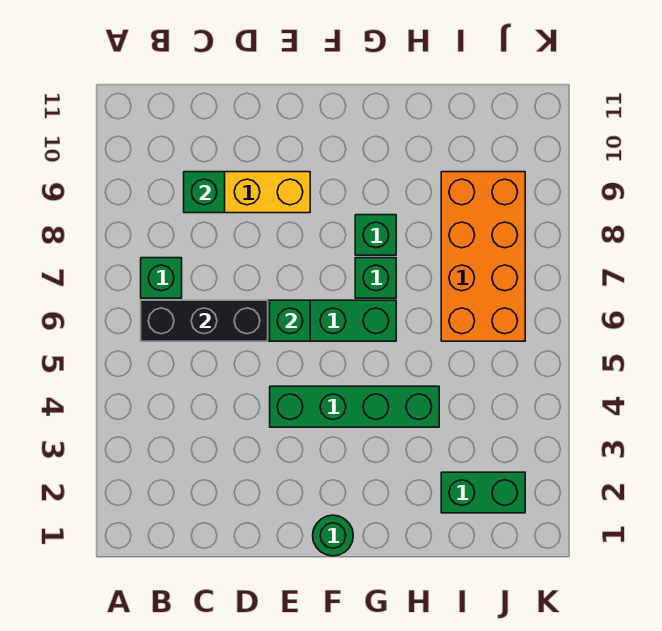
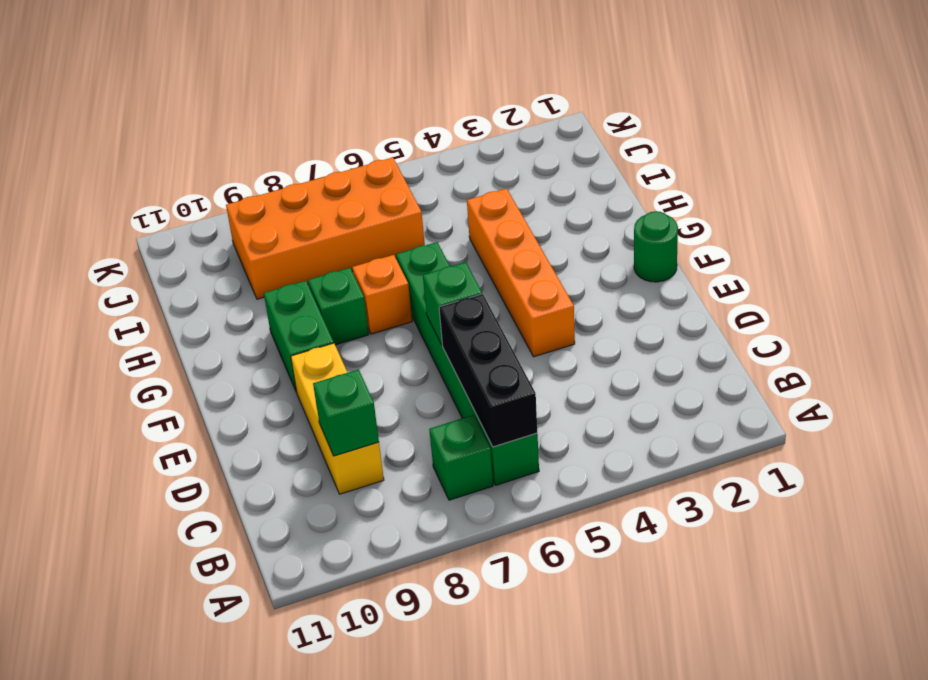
green brick E4:H4 level 1 -> orange brick E4:H4 level 1
green brick G7 level 1 -> orange brick G7 level 1
green brick I2:J2 level 1 -> green brick F9:G9 level 1

